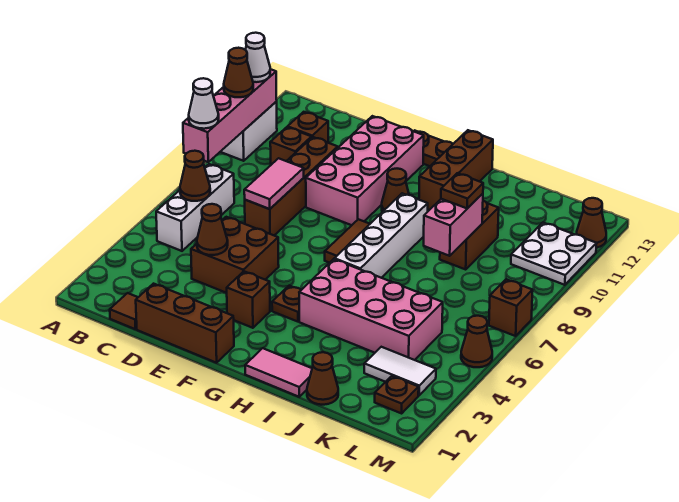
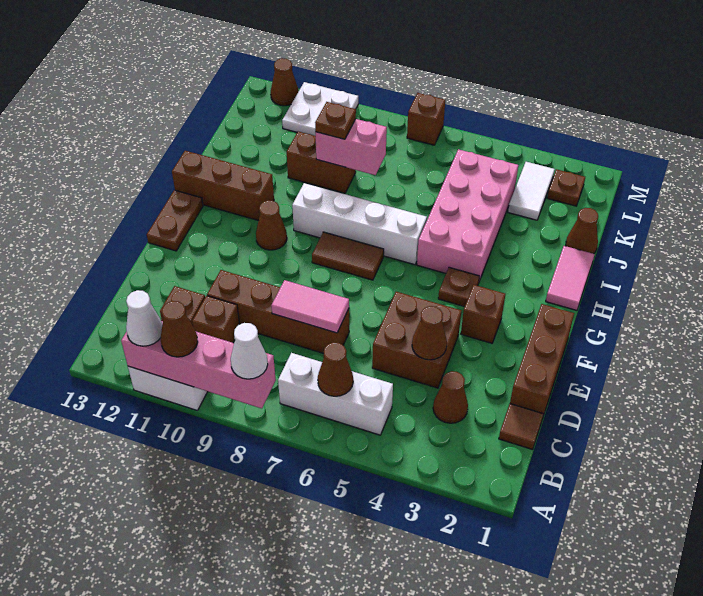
pink brick E9:F12 level 1 -> none
brown cone M5 level 1 -> brown cone C3 level 1

